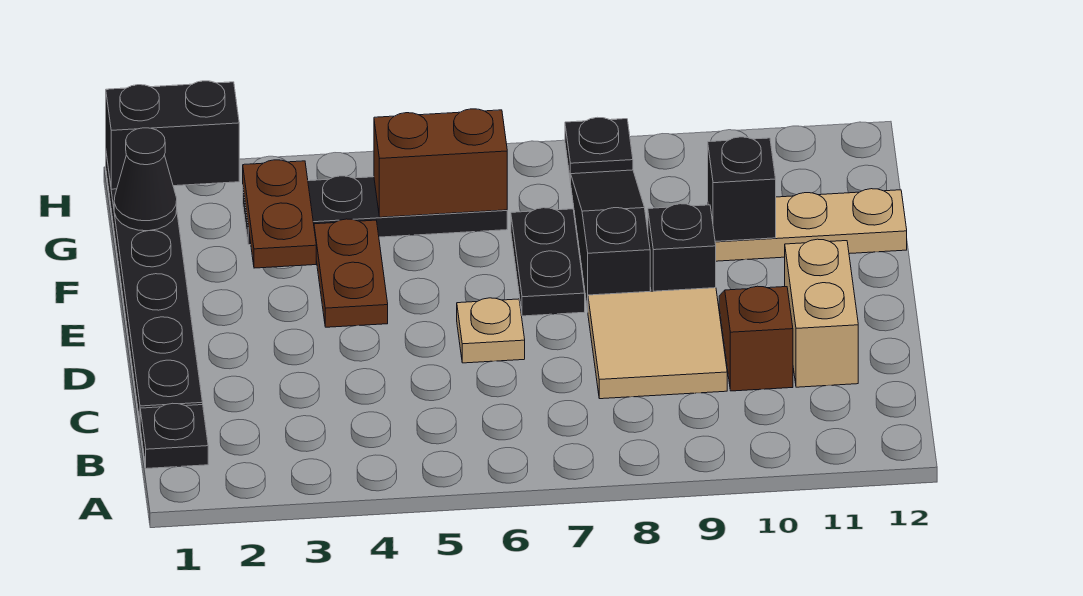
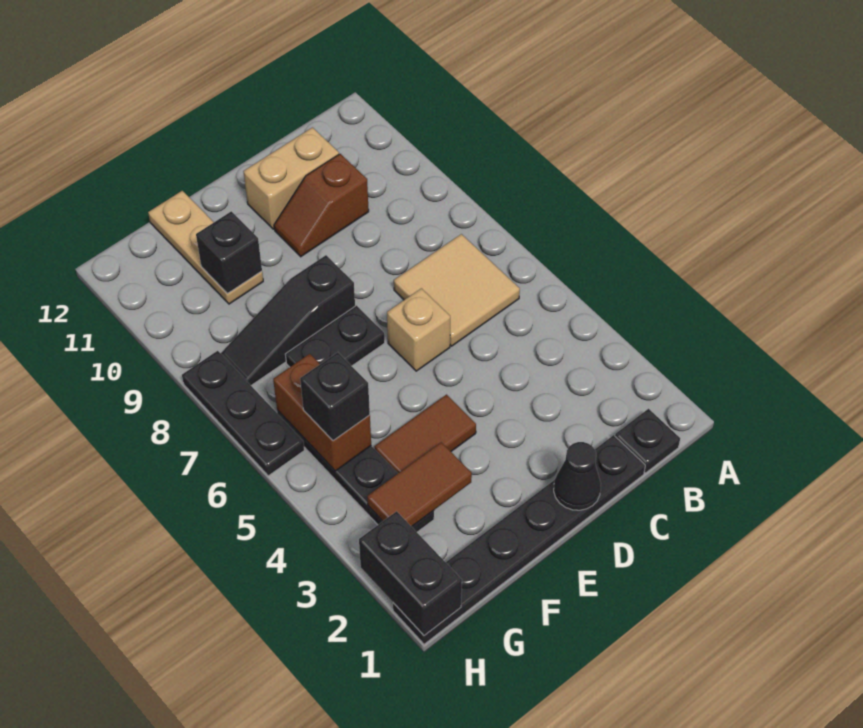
tan tile C8:D9 level 1 -> tan tile B6:C7 level 1
tan plate D6 level 1 -> tan brick D6 level 1
brown plate E4:F4 level 1 -> brown tile E4:F4 level 1
black brick E9 level 1 -> black brick G5 level 3
brown plate F3:G3 level 2 -> brown tile F3:G3 level 2
black cone G1 level 2 -> black cone D1 level 2
black plate H8 level 1 -> black plate H6:H8 level 1

